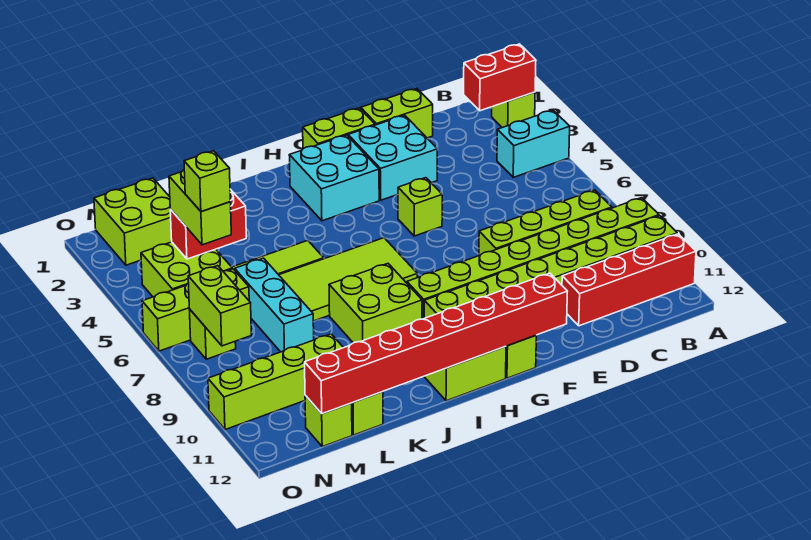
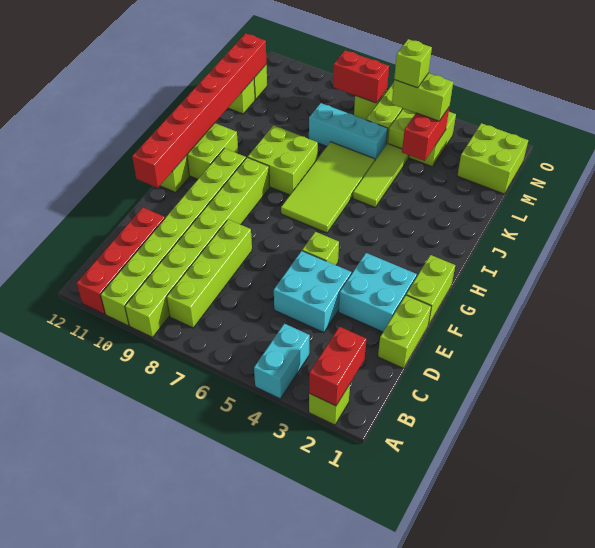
cyan brick G2:H3 level 1 -> cyan brick D4:E5 level 1
lime brick L10:O10 level 1 -> none
lime brick N7:N8 level 2 -> red brick N7:N8 level 2

